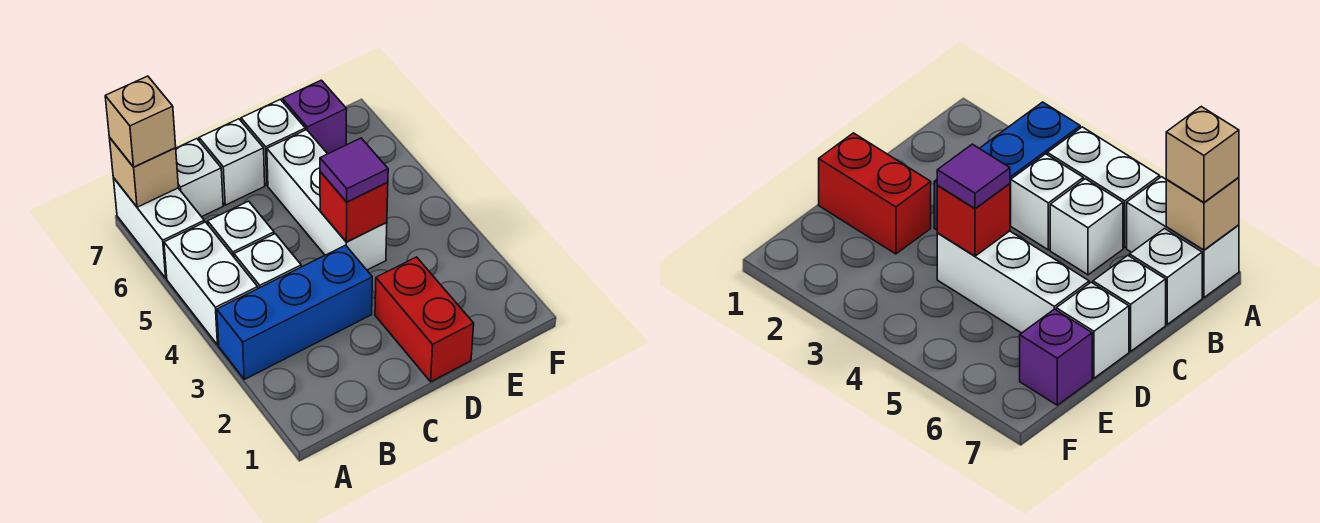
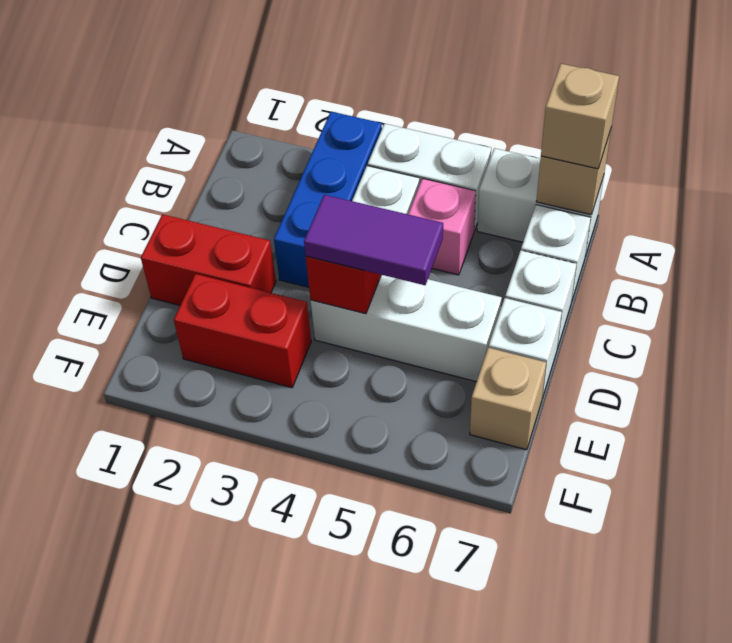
white brick B5 level 1 -> pink brick B5 level 1
purple tile D4 level 3 -> purple tile D4:D5 level 3
none -> red brick E2:E3 level 1
purple brick E7 level 1 -> tan brick E7 level 1

